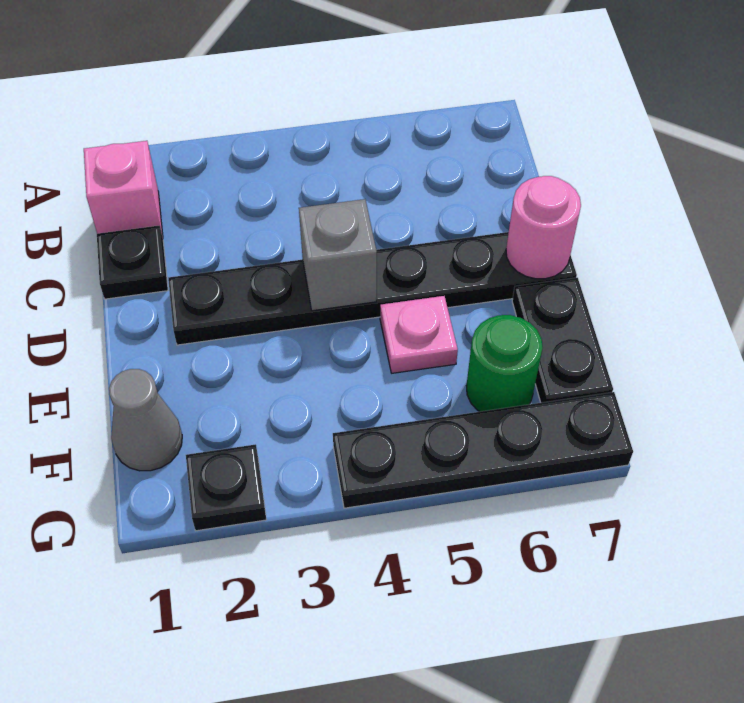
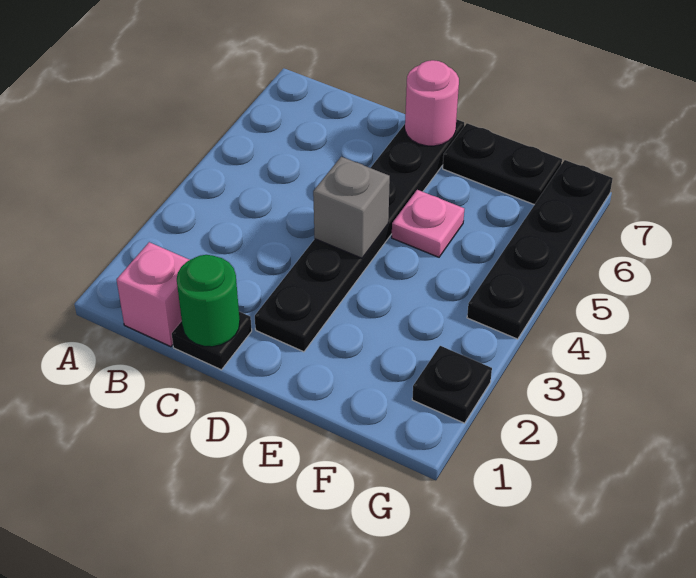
grey cone F1 level 1 -> none
green round brick F6 level 1 -> green round brick C1 level 2

